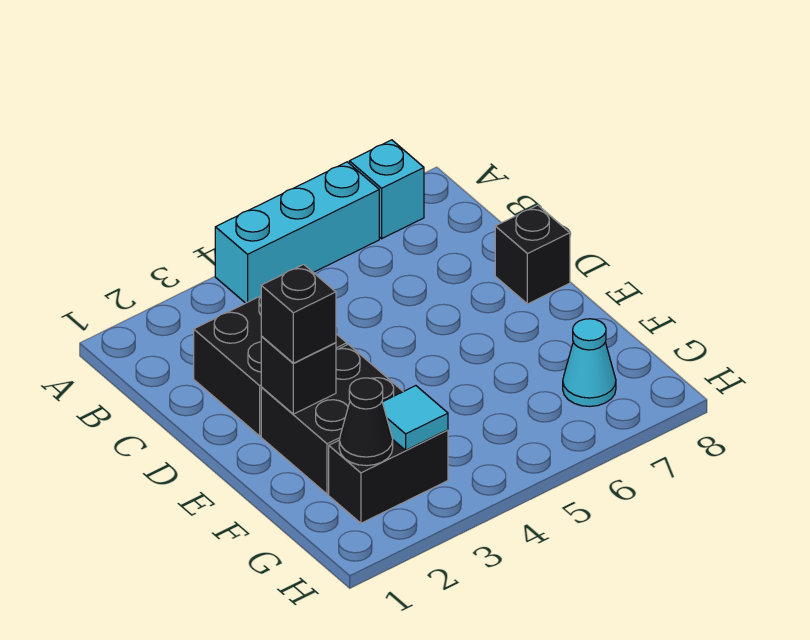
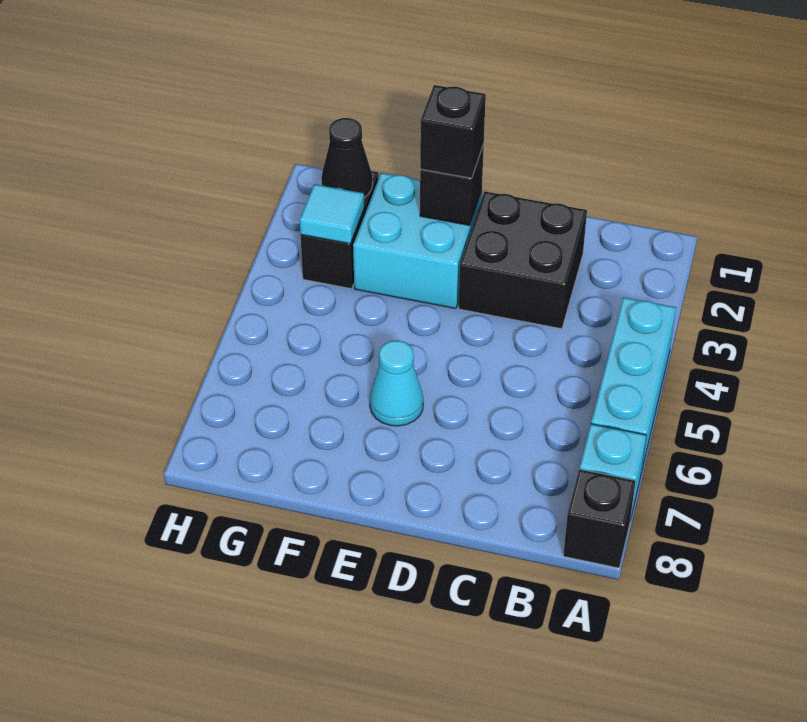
black brick D8 level 1 -> black brick A8 level 1
black brick E2:F3 level 1 -> cyan brick E2:F3 level 1
cyan cone G7 level 1 -> cyan cone E6 level 1

